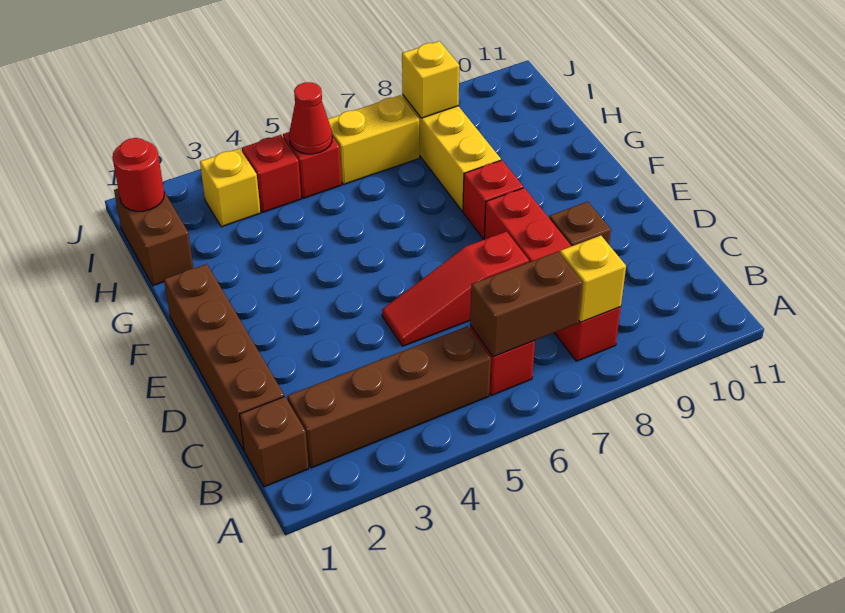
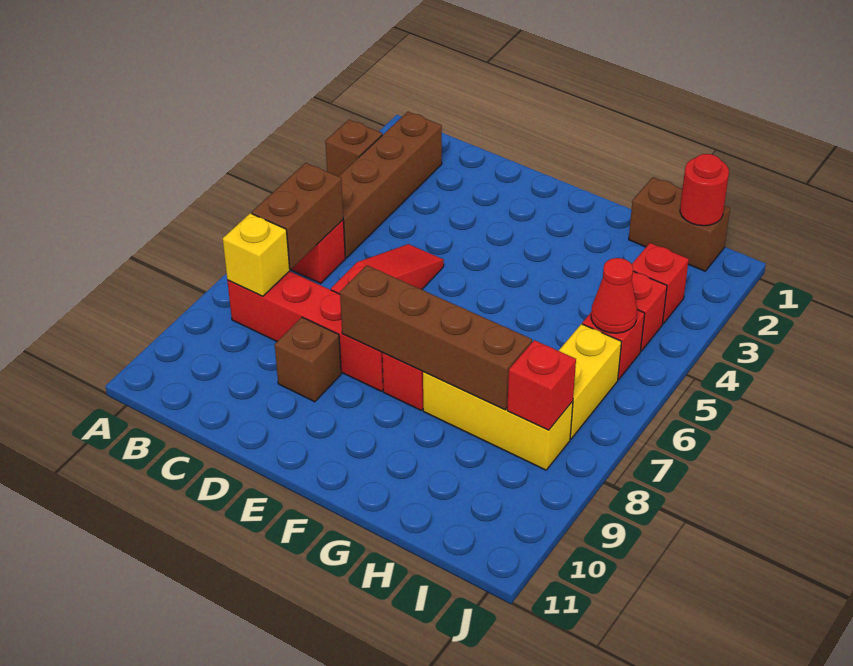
brown brick B1 level 1 -> brown brick A3 level 1
brown brick C1:F1 level 1 -> brown brick E8:H8 level 2
yellow brick I3 level 1 -> red brick I3 level 1
yellow brick I8 level 2 -> red brick I8 level 2

